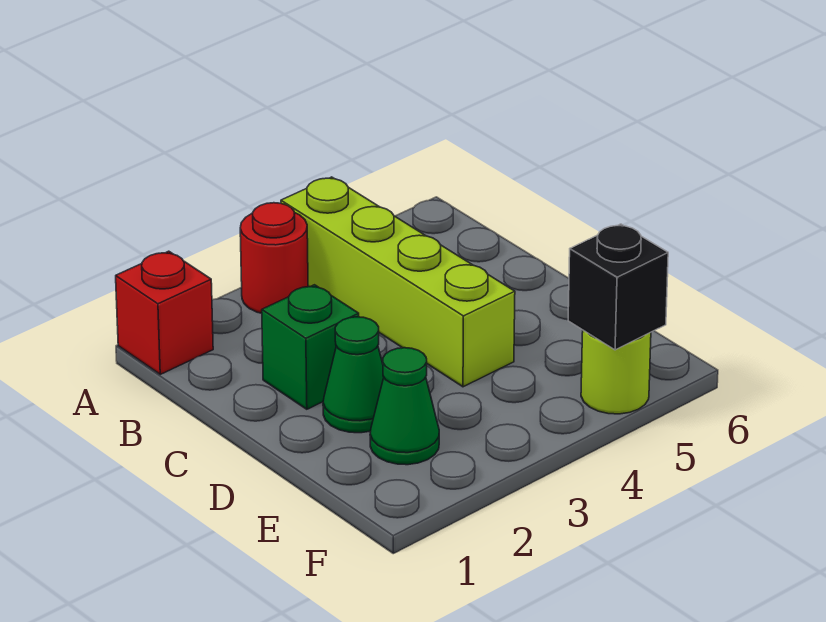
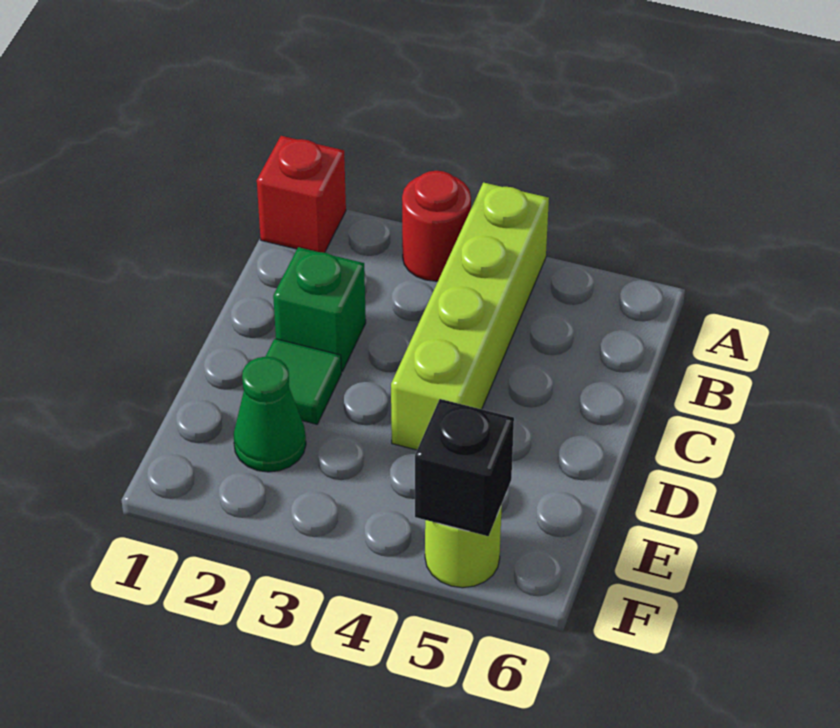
green cone D2 level 1 -> green tile D2 level 1

